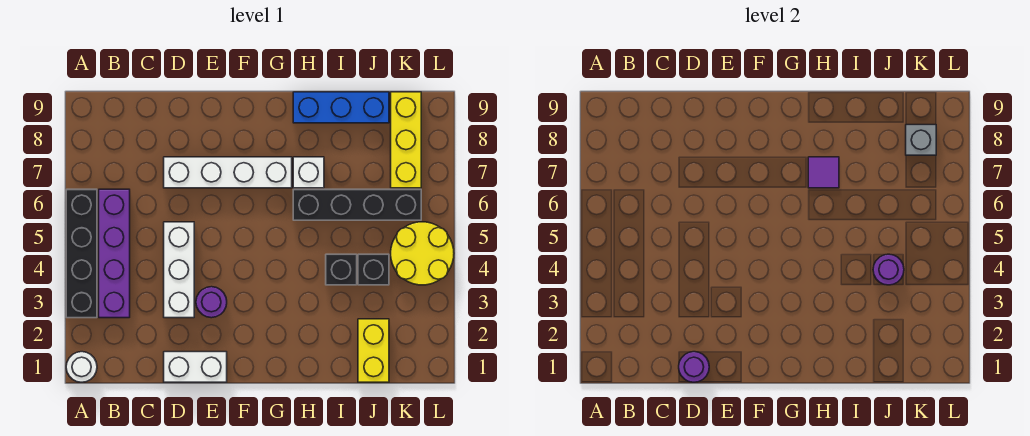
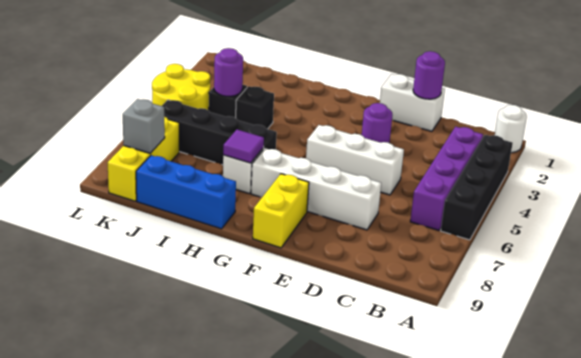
white brick D3:D5 level 1 -> white brick D5:F5 level 1
yellow brick J1:J2 level 1 -> yellow brick F8:F9 level 1

